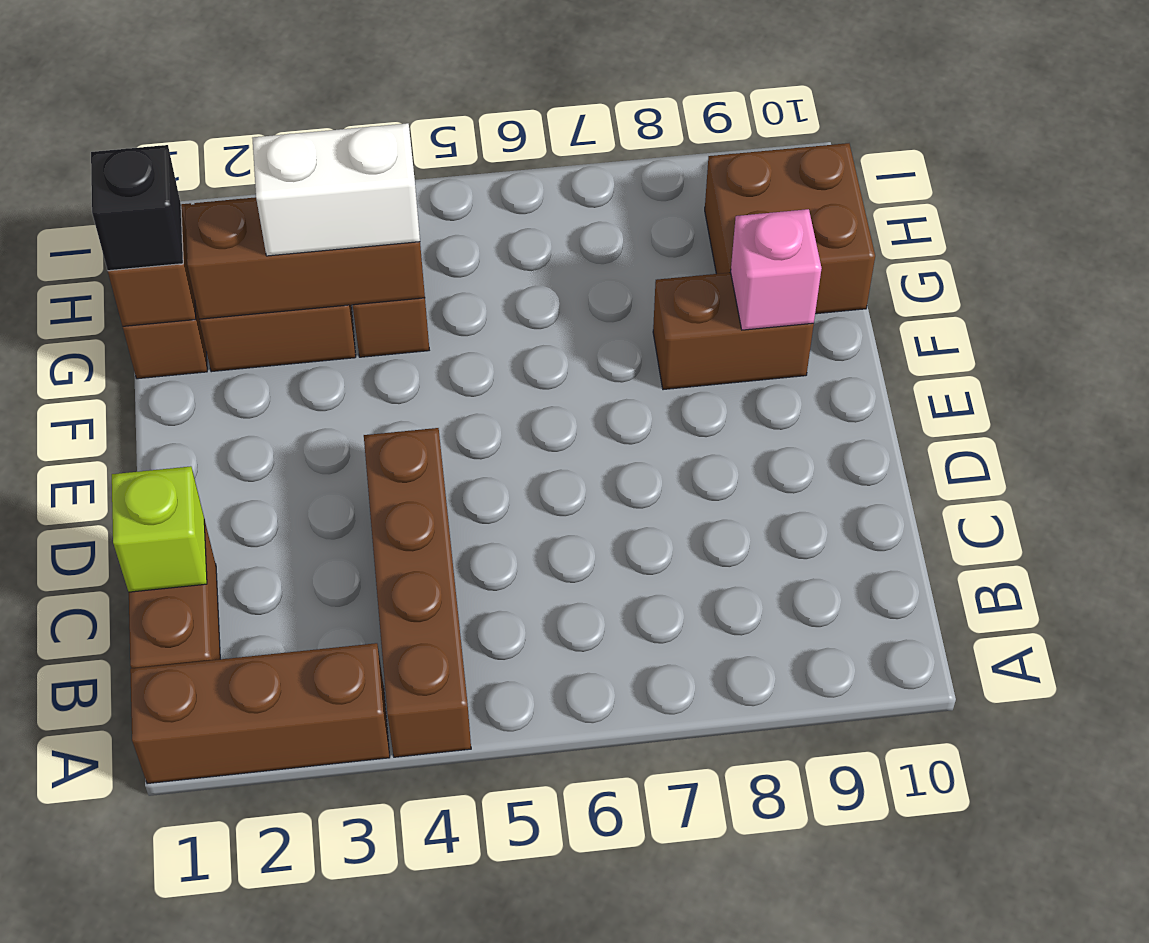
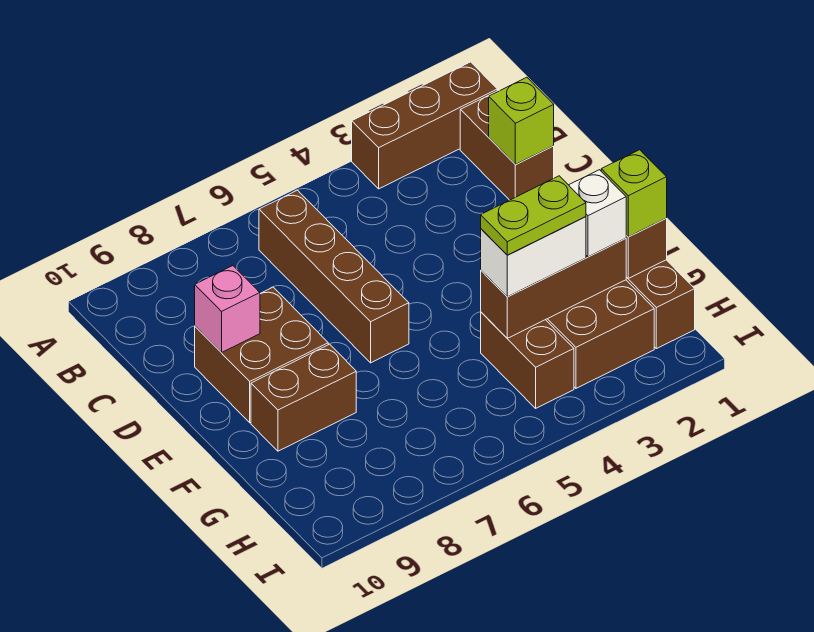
brown brick A4:D4 level 1 -> brown brick B6:E6 level 1
pink brick F9 level 2 -> pink brick D9 level 2
black brick G1 level 3 -> lime brick G1 level 3
none -> white brick G2 level 3
none -> lime plate G3:G4 level 4
brown brick G9:H10 level 1 -> brown brick D8:E9 level 1

